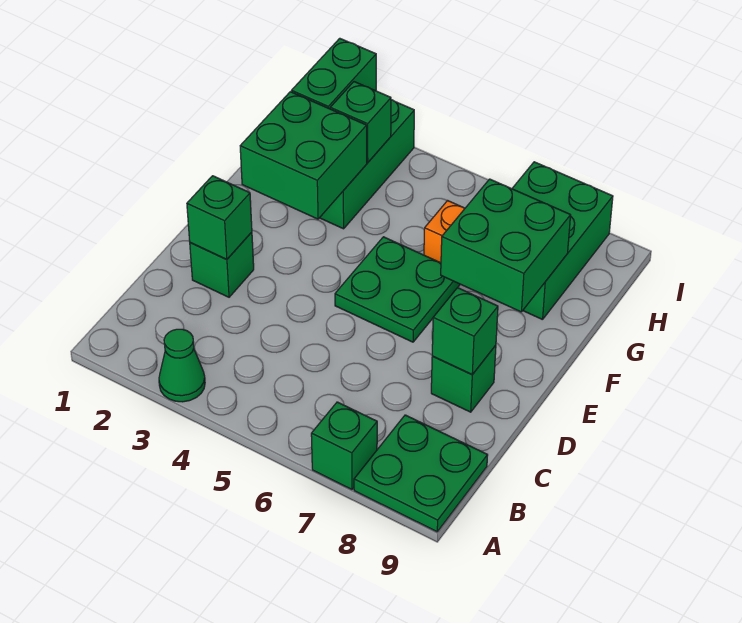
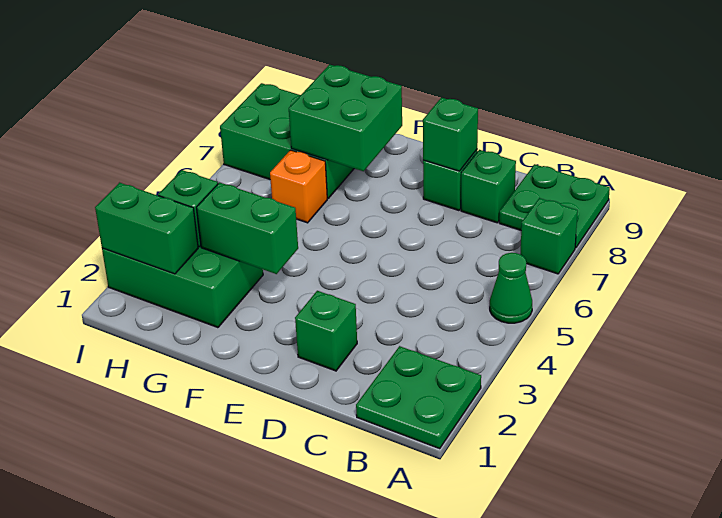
green cone A3 level 1 -> green cone A5 level 1
green brick D2 level 2 -> green brick C8 level 1
green plate E5:F6 level 1 -> green plate A1:B2 level 1
green brick F2:G3 level 2 -> green brick F3:G3 level 2

